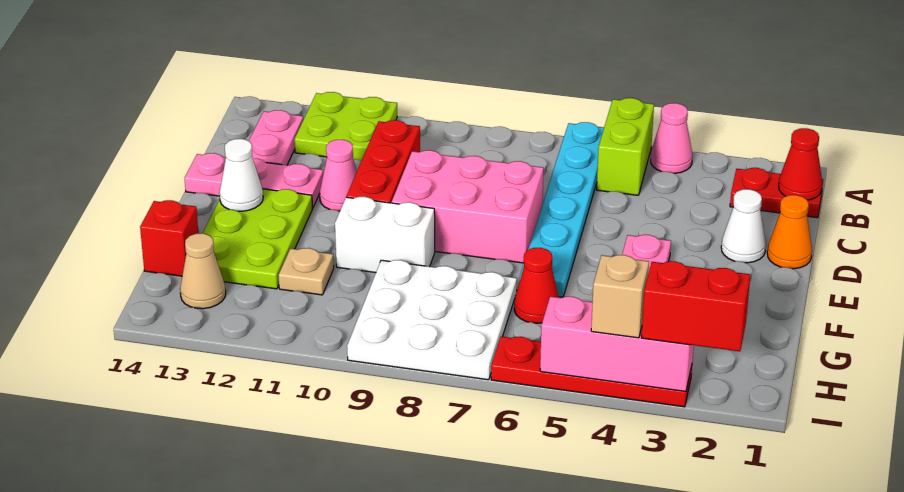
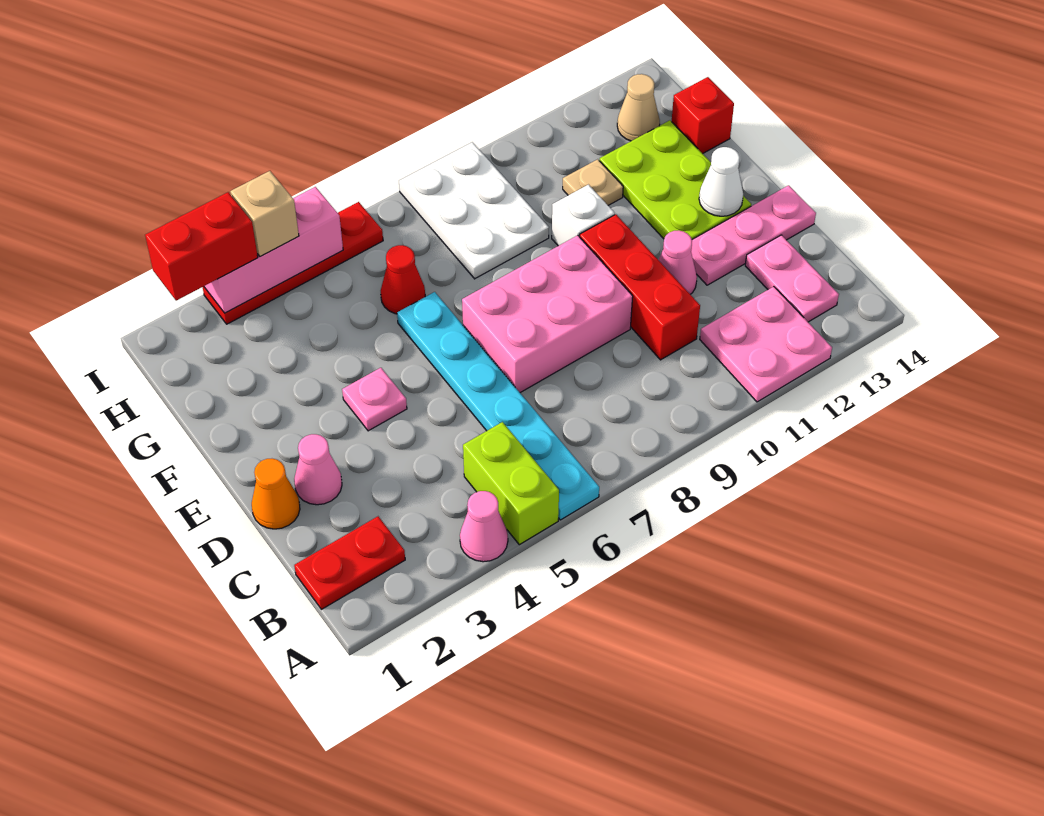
lime plate A11:B12 level 1 -> pink plate A11:B12 level 1
red cone B1 level 2 -> none
white cone D2 level 1 -> pink cone D2 level 1
white brick F9:F10 level 1 -> white brick F10 level 1
white plate G7:I9 level 1 -> white plate G8:I9 level 1

